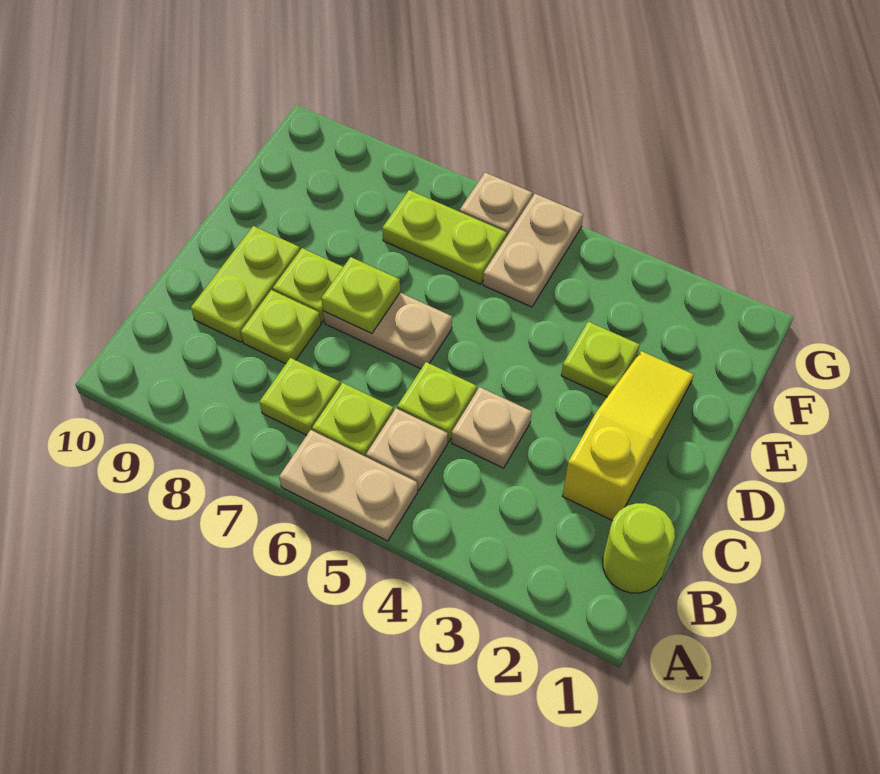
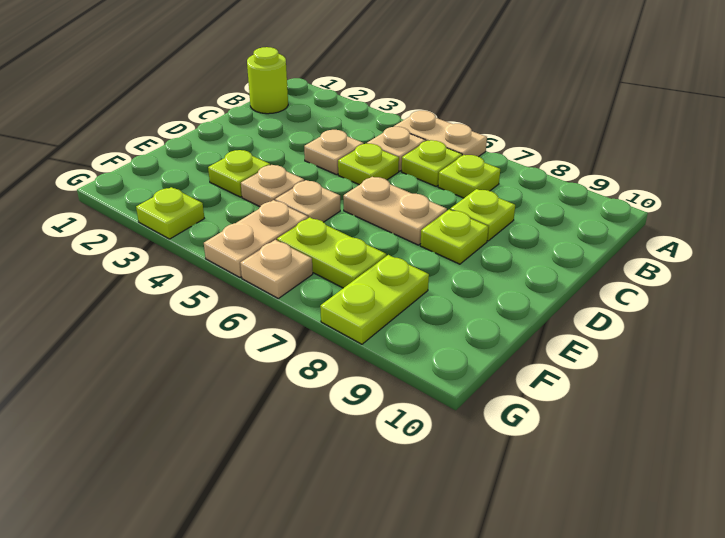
yellow slope C2:E2 level 1 top C -> none
lime plate C9:D9 level 1 -> lime plate F8:G8 level 1
lime plate D7 level 2 -> lime plate G3 level 1
none -> tan plate E4 level 1
none -> tan plate E5 level 1

